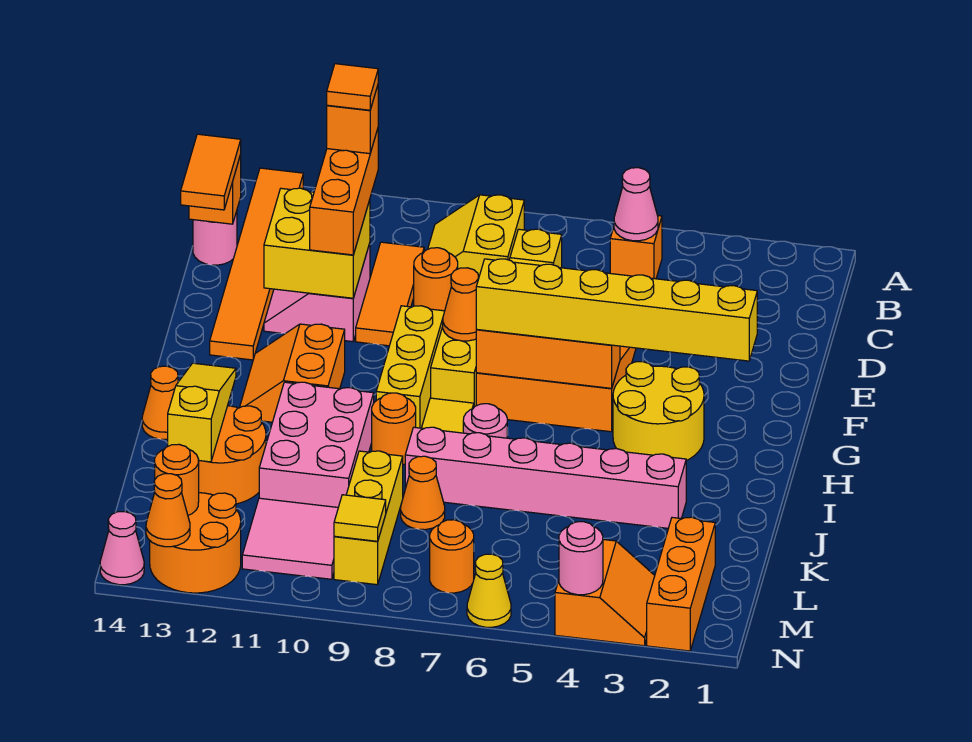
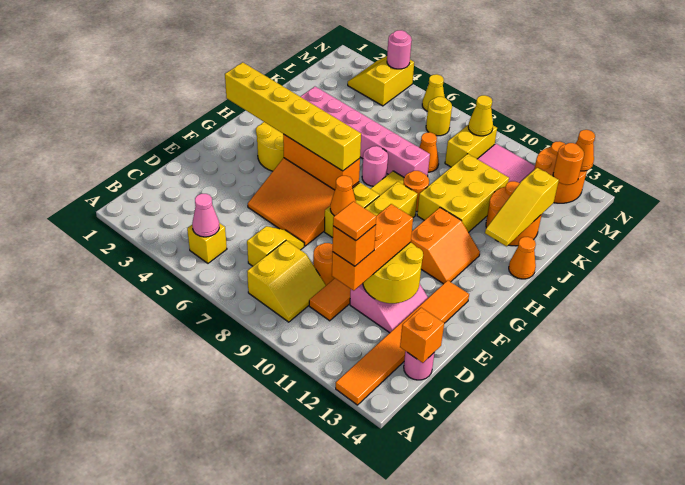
orange brick B5 level 1 -> yellow brick B5 level 1
orange tile C14:D14 level 3 -> none
yellow brick D11:E12 level 2 -> yellow round brick D11:E12 level 2
pink brick I10:K11 level 1 -> yellow brick I10:K11 level 1
yellow brick K9:M9 level 1 -> yellow brick L9:M9 level 1
orange brick L2:N2 level 1 -> none
orange slope M3:N4 level 1 top 4 -> yellow slope M3:N4 level 1 top 4
orange round brick M7 level 1 -> yellow round brick M7 level 1
yellow tile M9 level 2 -> yellow cone M9 level 2
pink cone N14 level 1 -> none

